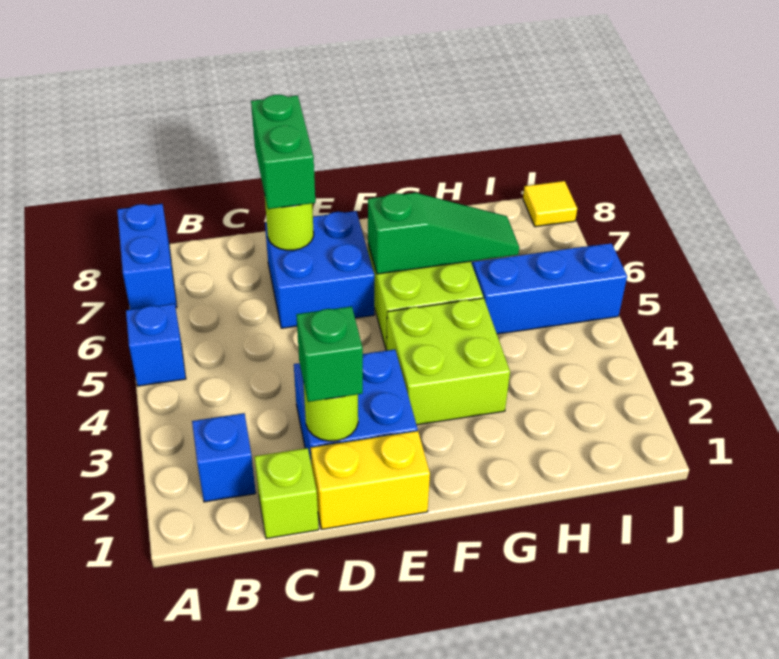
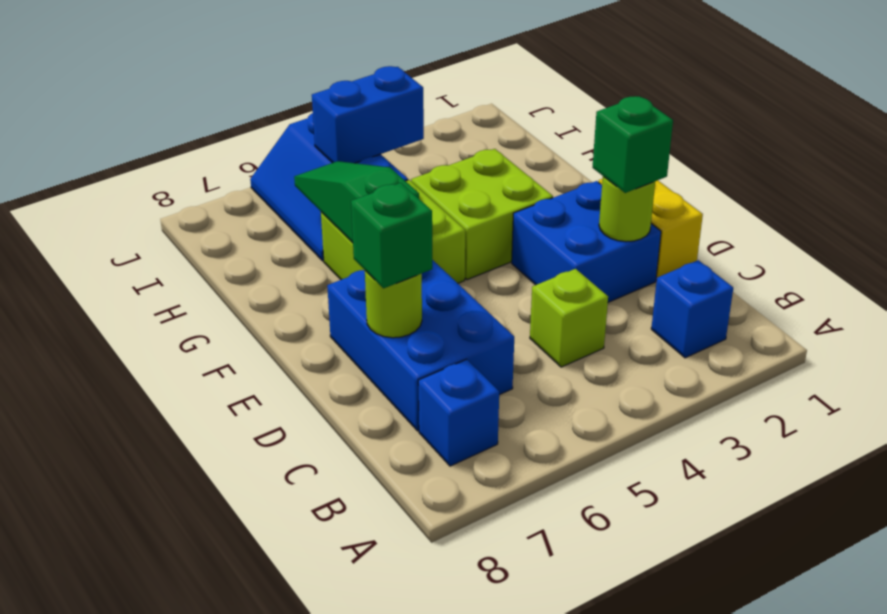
blue brick A5 level 1 -> blue brick B7 level 1
blue brick A7:A8 level 1 -> blue brick I4:I5 level 2
lime brick C1 level 1 -> lime brick C4 level 1
blue brick D6:E7 level 1 -> blue brick C6:E7 level 1
green brick D7:D8 level 3 -> green brick D7 level 3
yellow tile J8 level 1 -> none

